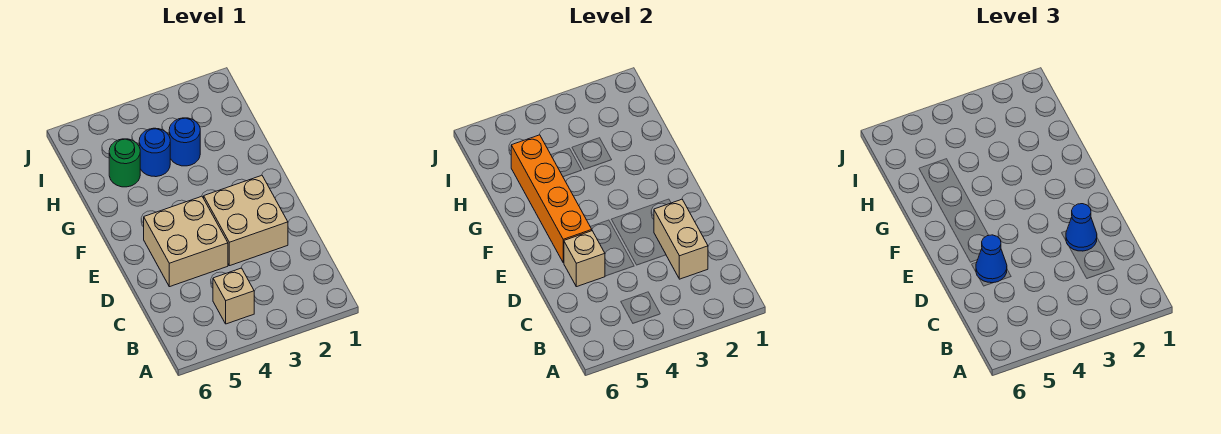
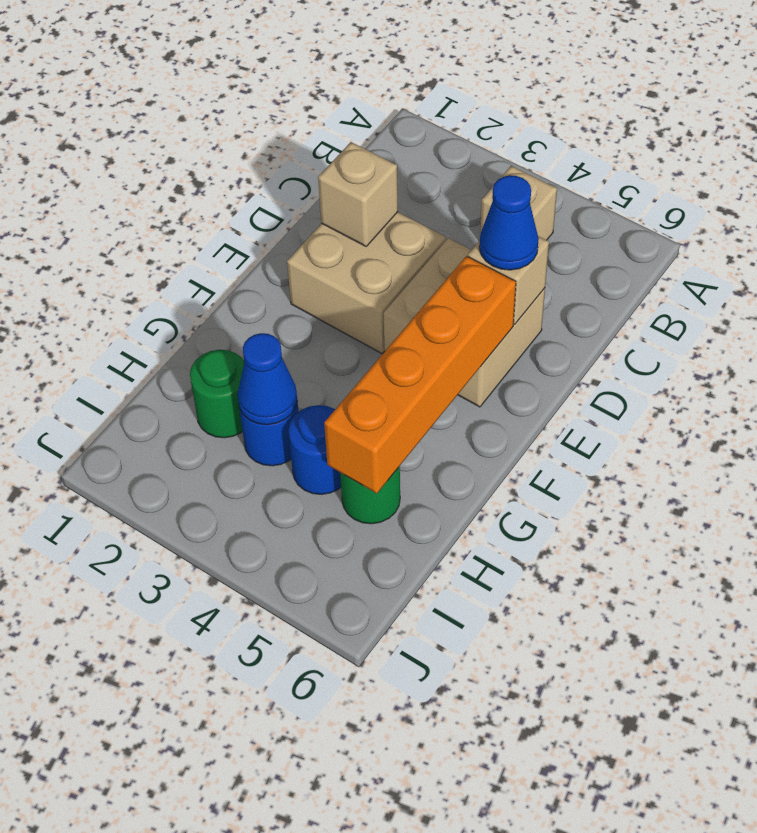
tan brick C2:D2 level 2 -> tan brick D2 level 2
blue cone D2 level 3 -> blue cone H3 level 2
none -> green round brick H2 level 1

